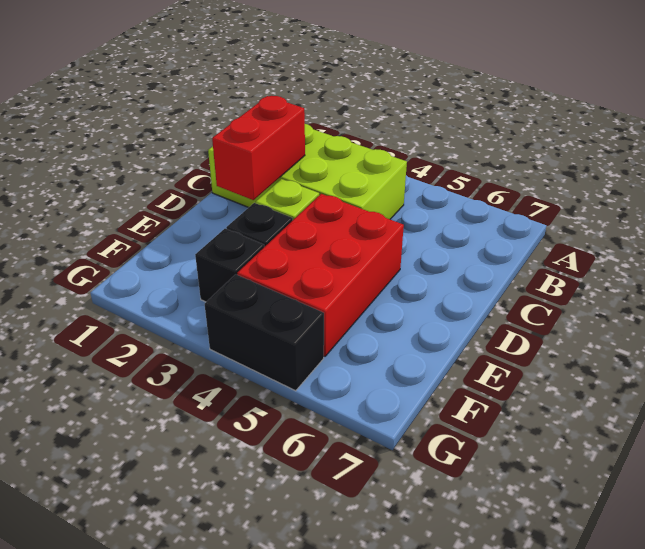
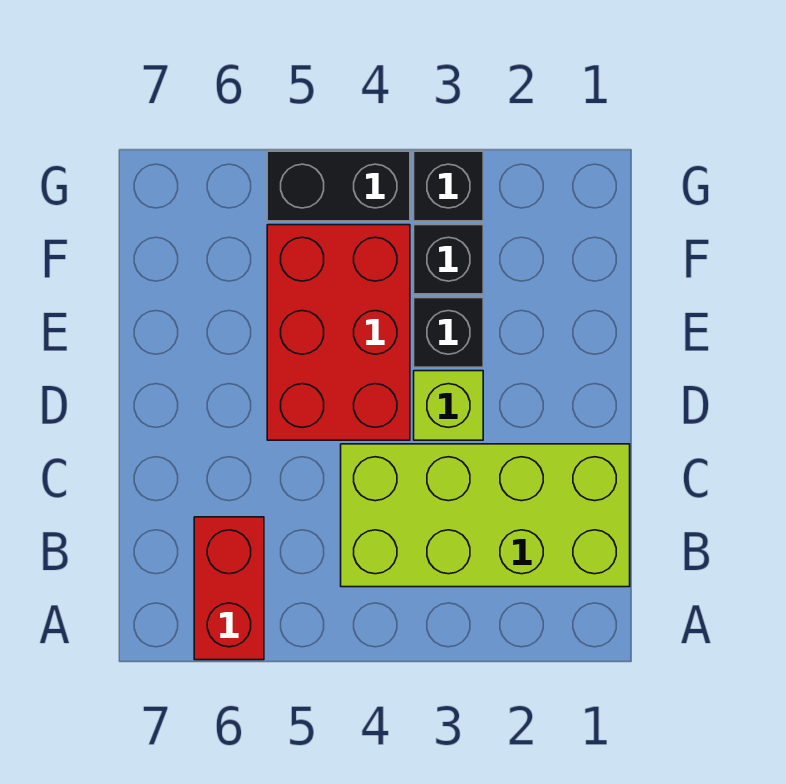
red brick C2:D2 level 2 -> red brick A6:B6 level 1
none -> black brick G3 level 1

